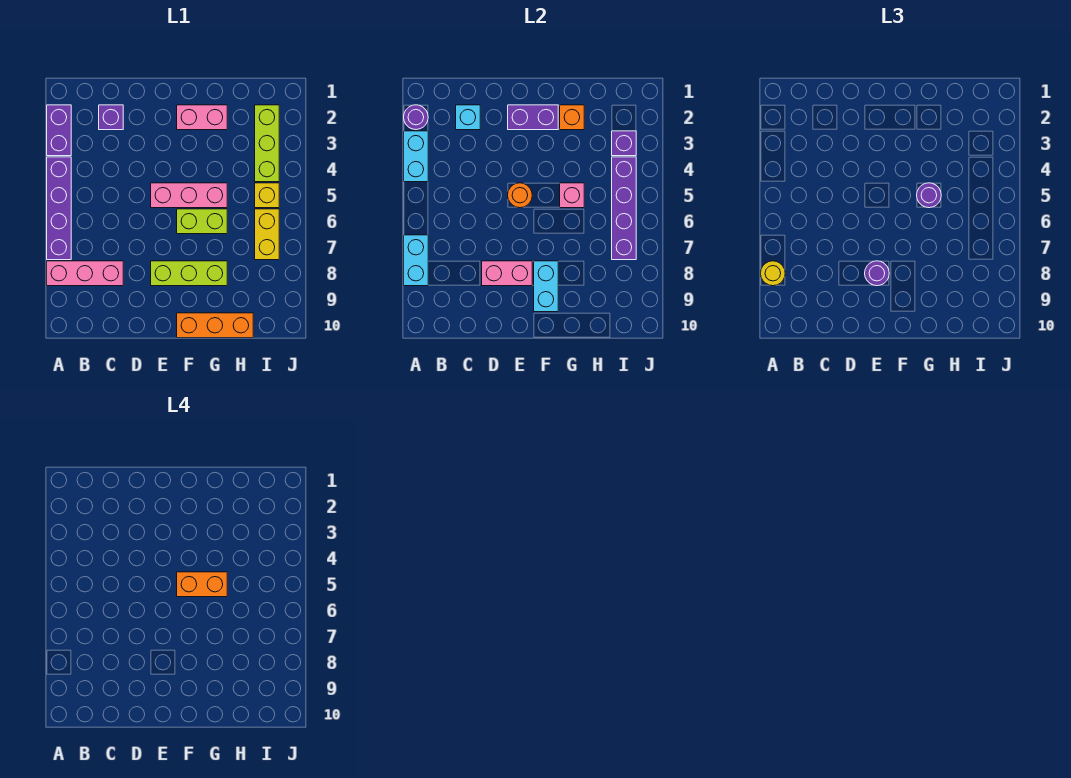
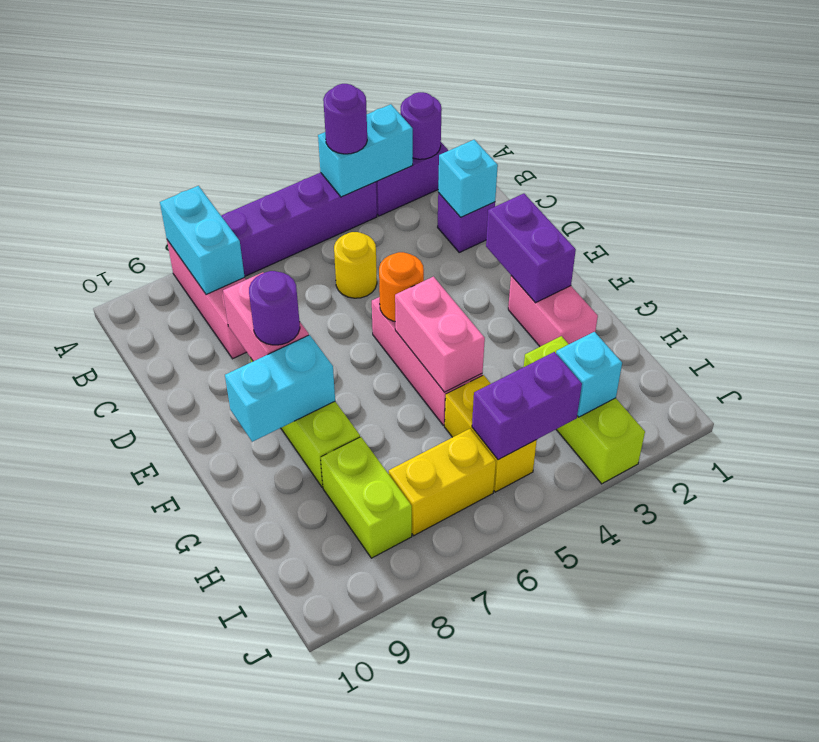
cyan brick A7:A8 level 2 -> cyan brick A8:B8 level 2
yellow round brick A8 level 3 -> yellow round brick C5 level 1
orange brick F5:G5 level 4 -> none
lime brick F6:G6 level 1 -> lime brick H8:I8 level 1
orange brick F10:H10 level 1 -> none
orange brick G2 level 2 -> none
pink brick G5 level 2 -> pink brick F5:G5 level 2
purple round brick G5 level 3 -> purple round brick A4 level 3
lime brick I2:I4 level 1 -> lime brick H3:J3 level 1
purple brick I3 level 2 -> cyan brick I3 level 2
purple brick I4:I7 level 2 -> purple brick I4:I5 level 2
yellow brick I5 level 1 -> yellow brick H5:I5 level 1

